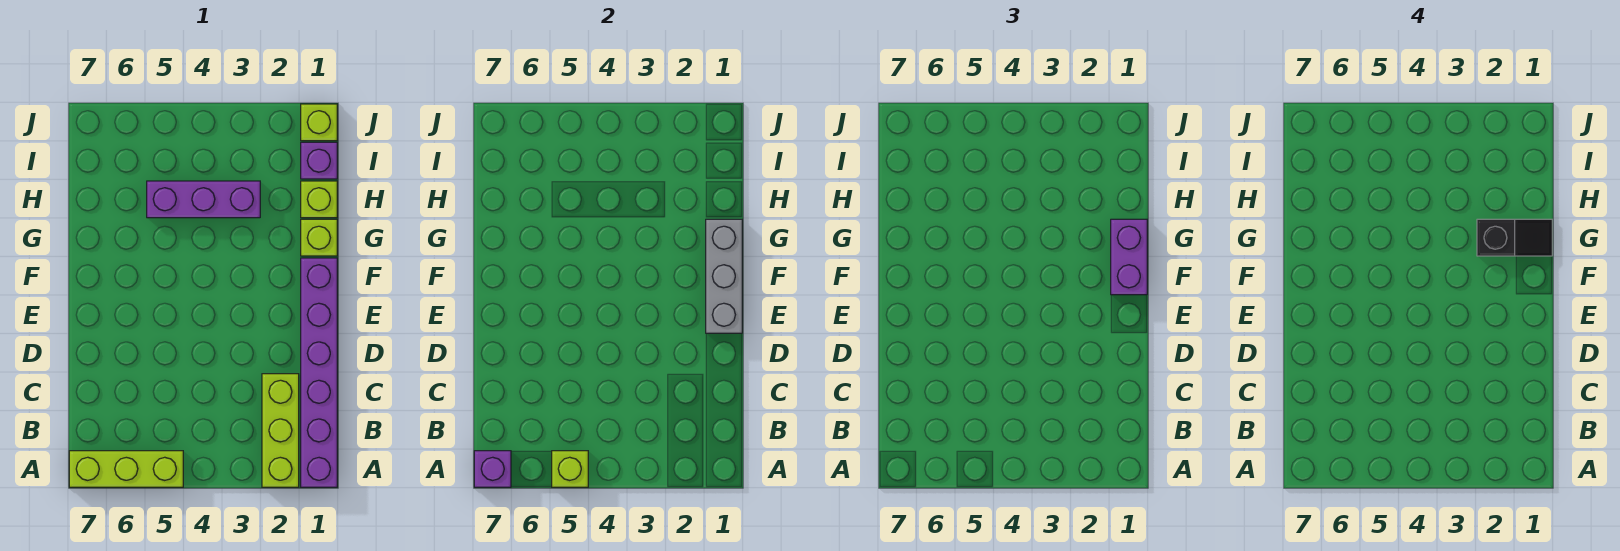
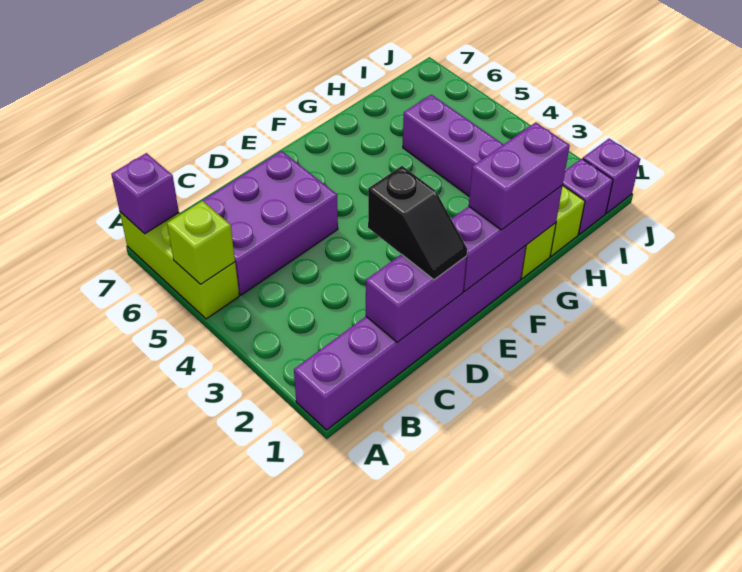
lime brick A2:C2 level 1 -> none
none -> purple brick B5:D6 level 1
none -> purple brick C1:D1 level 2
grey brick E1:G1 level 2 -> purple brick E1:G1 level 2
black slope G1:G2 level 4 top 2 -> black slope D1:D2 level 3 top 2
lime brick J1 level 1 -> purple brick J1 level 1

